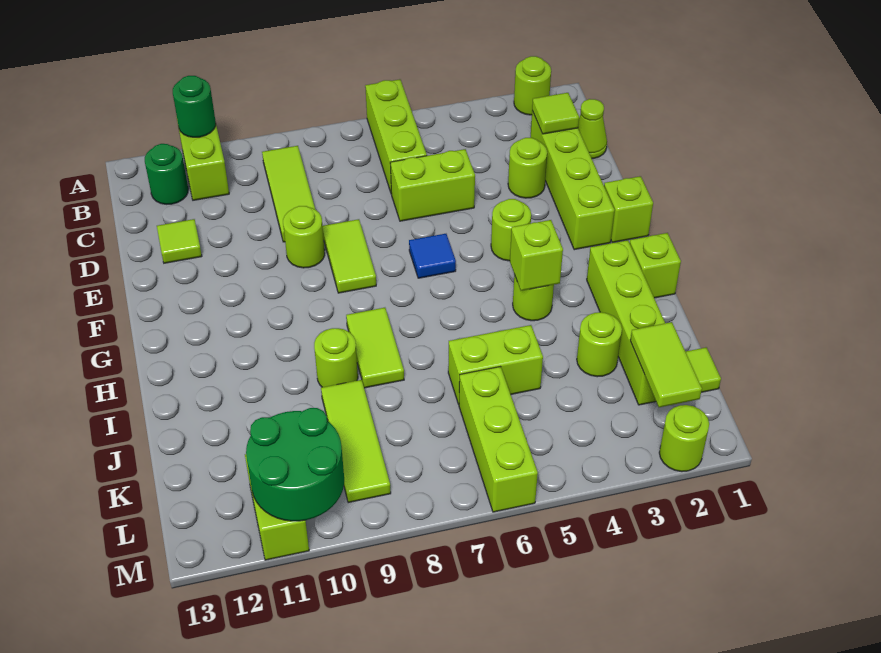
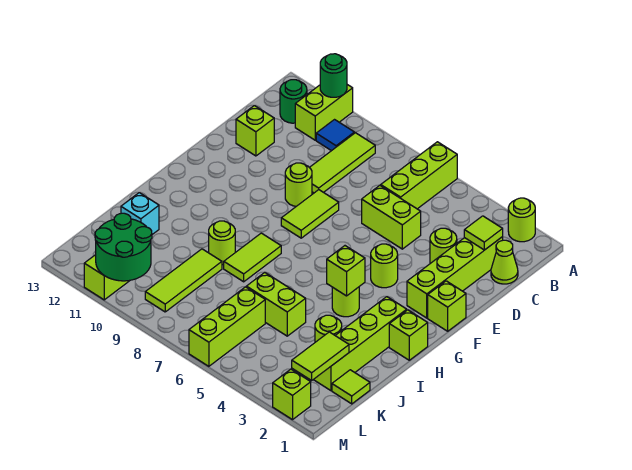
lime tile D12 level 1 -> lime brick D12 level 1
blue tile F6 level 1 -> blue tile B10 level 1
none -> cyan brick J12 level 1
lime round brick M2 level 1 -> lime brick M2 level 1

